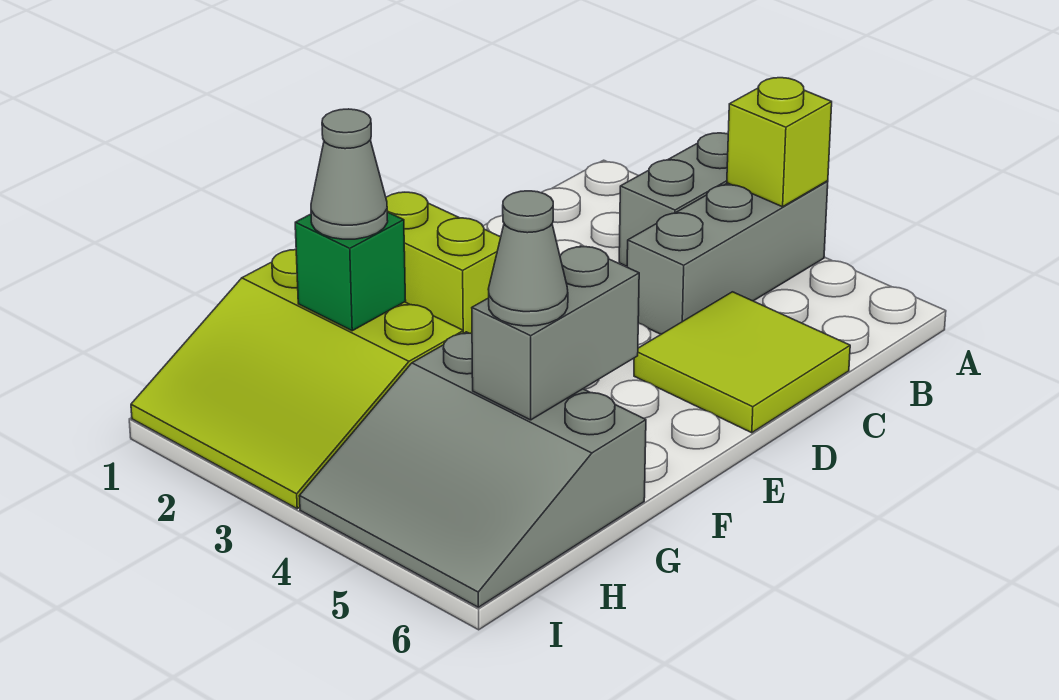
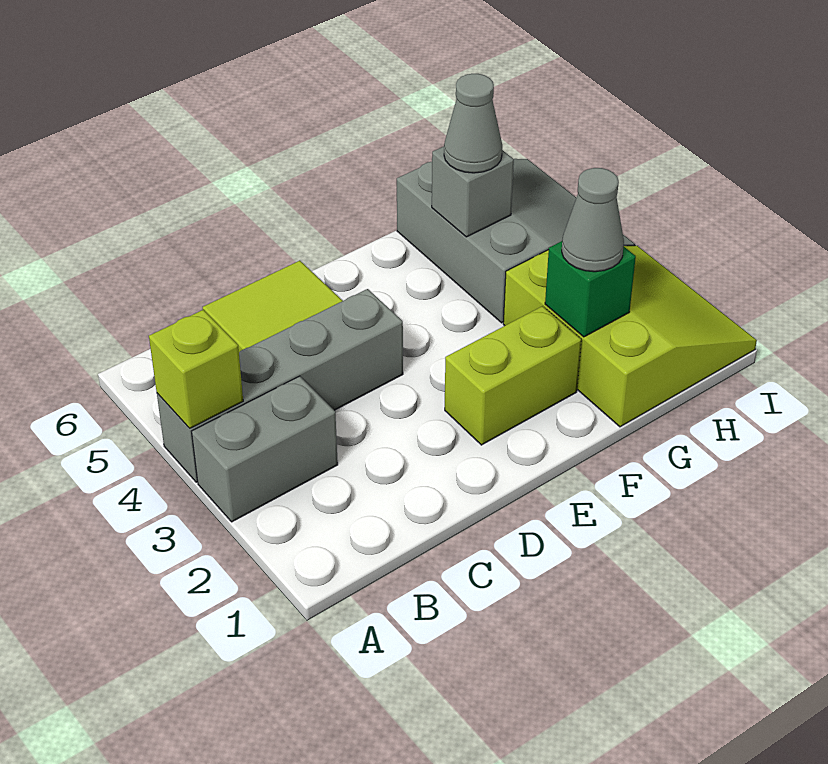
grey brick A4:C4 level 1 -> grey brick A4:D4 level 1
lime brick E1:E2 level 1 -> lime brick E2:F2 level 1
grey brick F5:G5 level 2 -> grey brick G5 level 2

